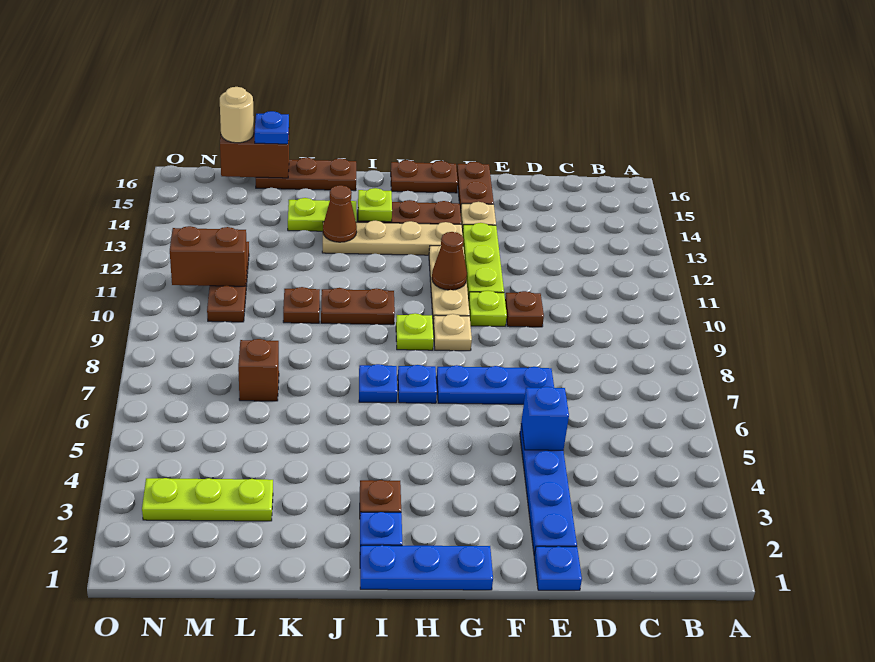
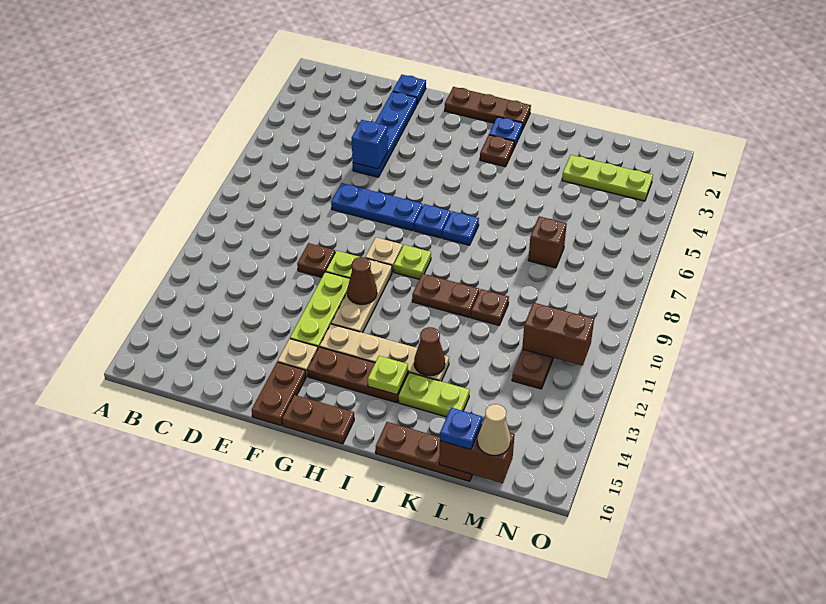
blue plate G1:I1 level 1 -> brown plate G1:I1 level 1
tan round brick M16 level 3 -> tan cone M16 level 3

